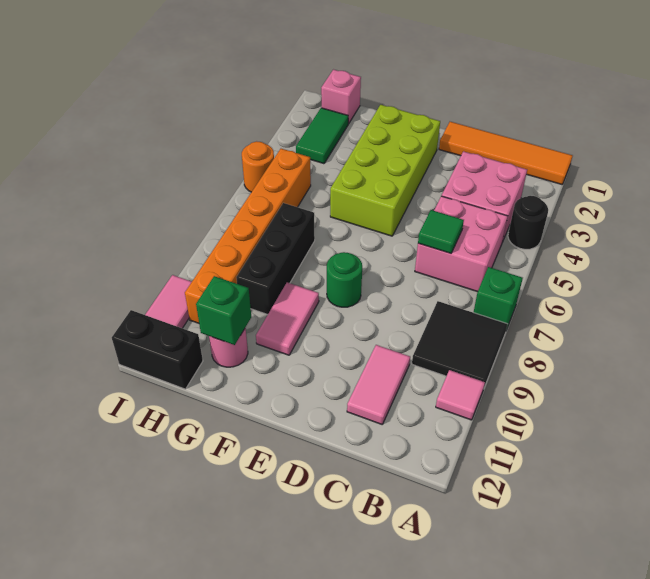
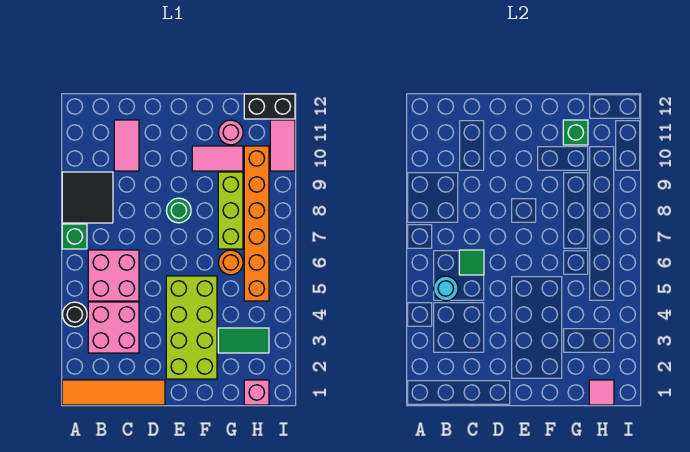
pink tile A10 level 1 -> pink tile H1 level 2
none -> cyan round brick B5 level 2
pink tile F9:F10 level 1 -> pink tile F10:G10 level 1
black brick G7:G9 level 1 -> lime brick G7:G9 level 1
green tile H2:H3 level 1 -> green tile G3:H3 level 1
orange round brick I5 level 1 -> orange round brick G6 level 1

